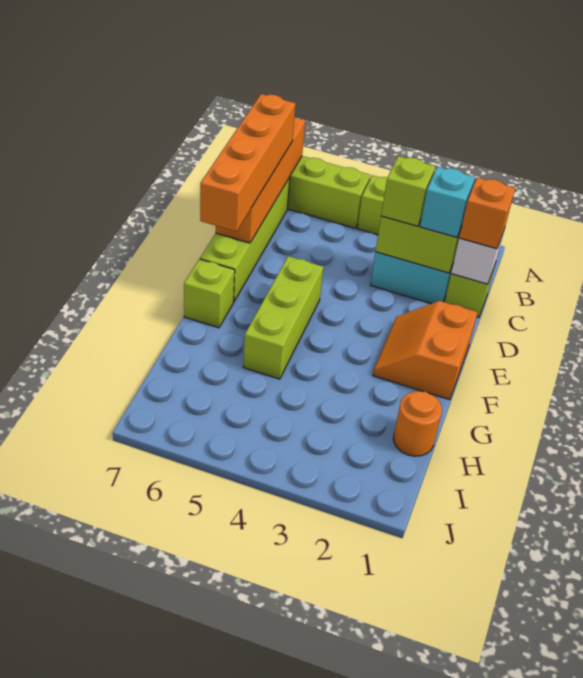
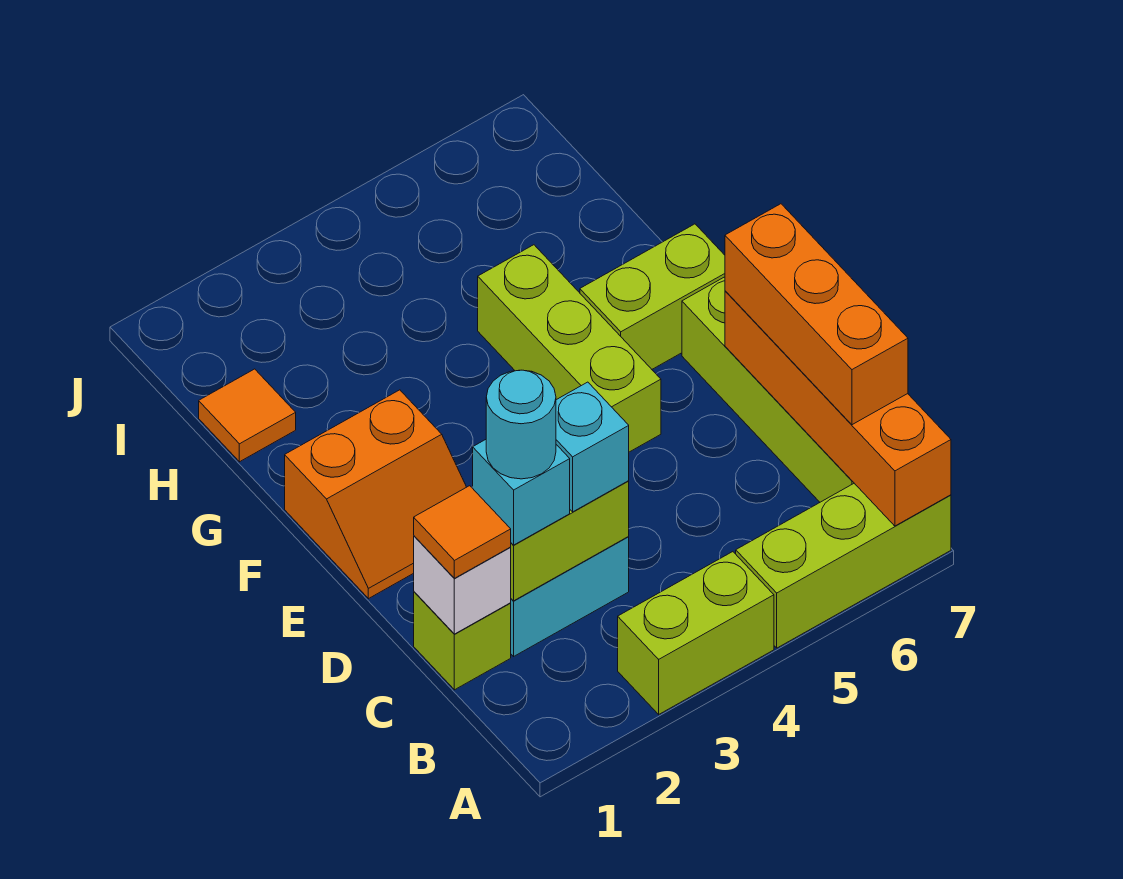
orange brick B7:E7 level 3 -> orange brick B7:D7 level 3
orange brick C1 level 3 -> orange tile C1 level 3
none -> cyan round brick C2 level 4
lime brick C3 level 3 -> cyan brick C3 level 3
orange slope E1:F2 level 1 top 1 -> orange slope E1:F2 level 1 top F
lime brick F7 level 1 -> lime brick F6:F7 level 1
orange round brick H1 level 1 -> orange tile H1 level 1

